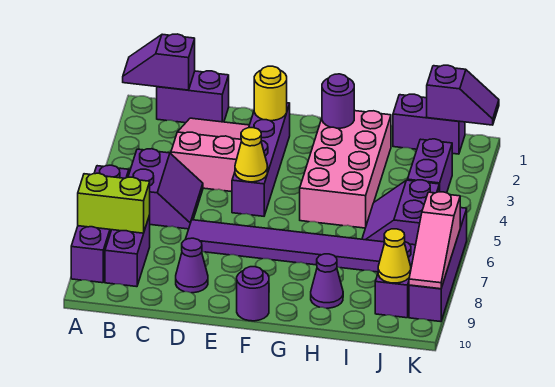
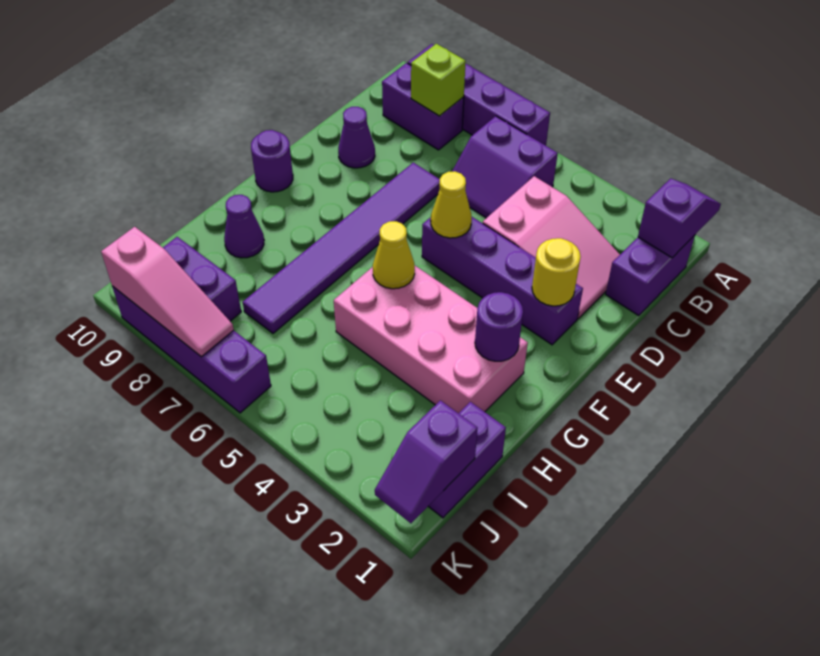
lime brick A8:B8 level 2 -> lime brick B8 level 2
purple slope I5:J6 level 1 top J -> none
purple brick J3:J4 level 1 -> none
yellow cone J9 level 2 -> yellow cone G5 level 2
pink slope K7:K9 level 2 top 7 -> pink slope K7:K9 level 2 top 9

